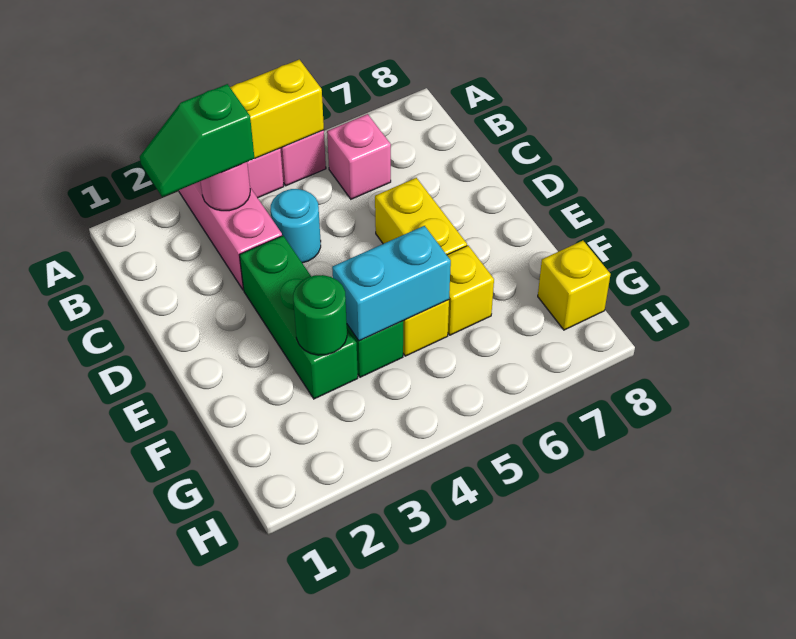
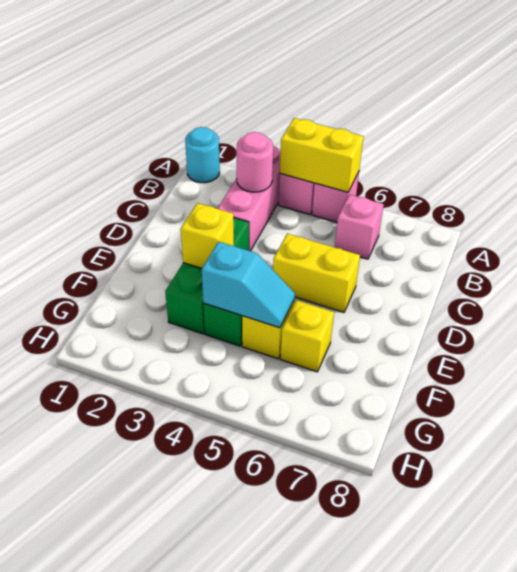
green slope B2:B3 level 3 top 3 -> none
cyan round brick C4 level 1 -> cyan round brick A1 level 1
yellow brick D6:E6 level 1 -> yellow brick D5:D6 level 1
green round brick F3 level 2 -> none
cyan brick F4:F5 level 2 -> cyan slope F4:F5 level 2 top 4
yellow brick G8 level 1 -> yellow brick E3 level 2

